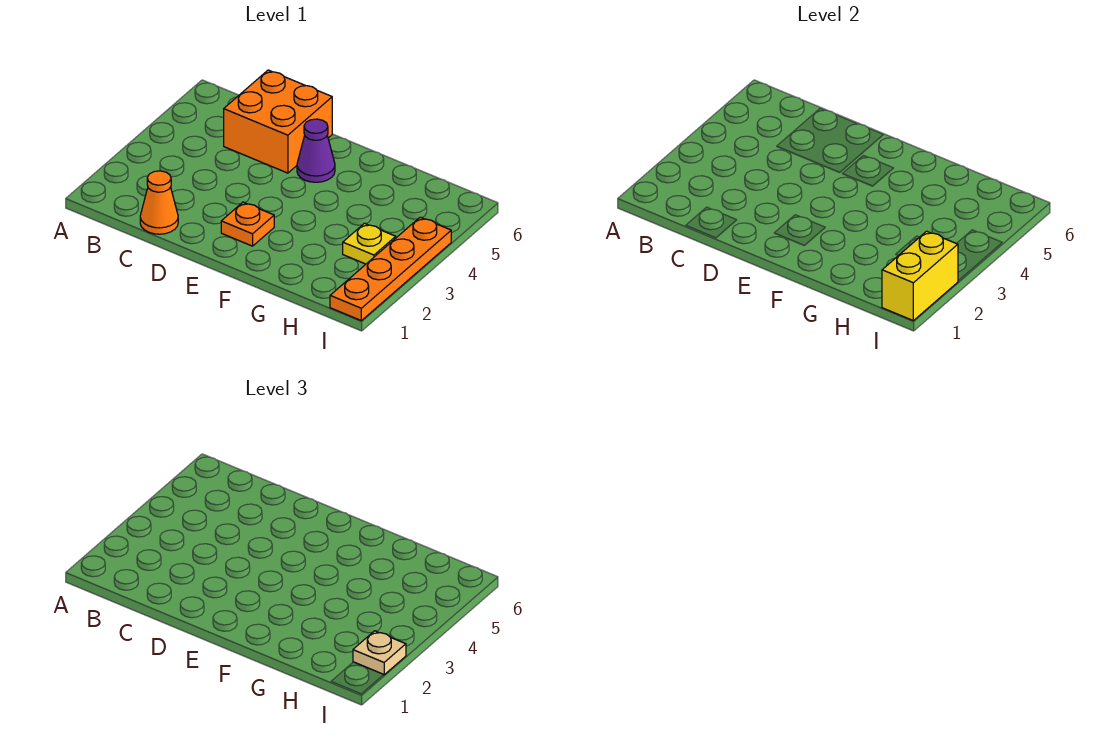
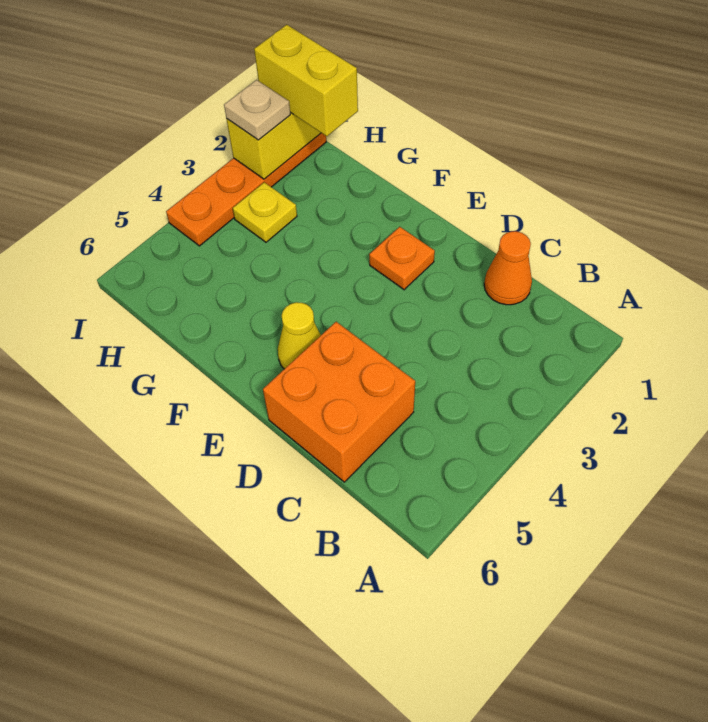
purple cone E5 level 1 -> yellow cone E5 level 1
none -> yellow brick H1:I1 level 3

